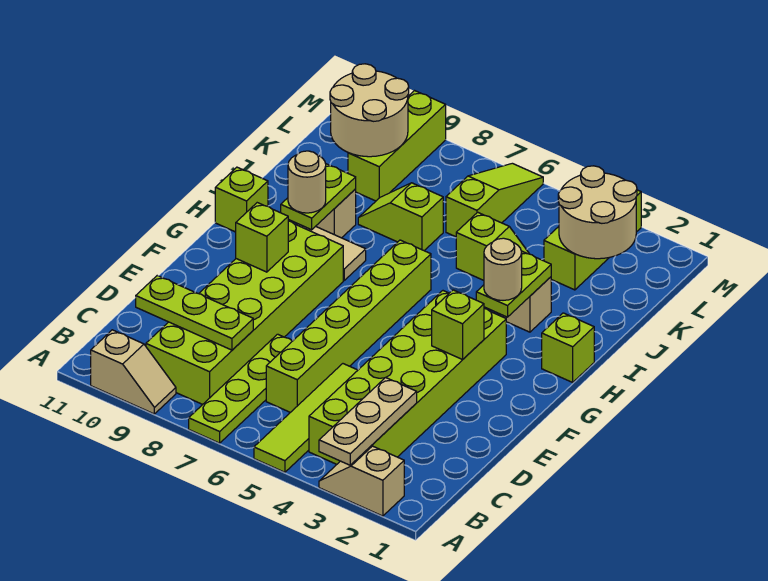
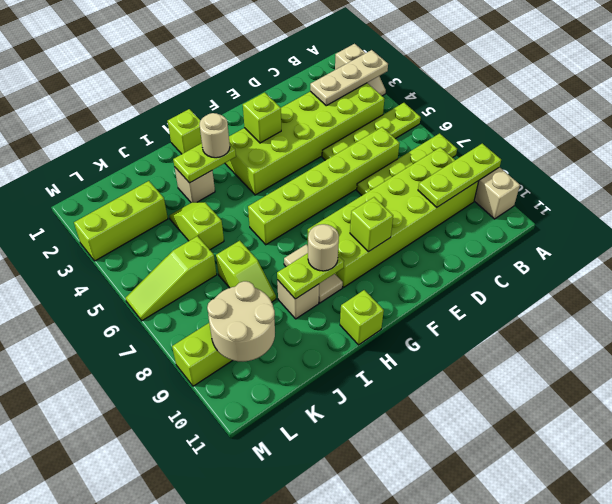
lime tile A5:D5 level 1 -> lime plate A5:D5 level 1
lime plate C8:C10 level 2 -> lime plate A9:C9 level 2
tan round brick K2:L3 level 2 -> none

